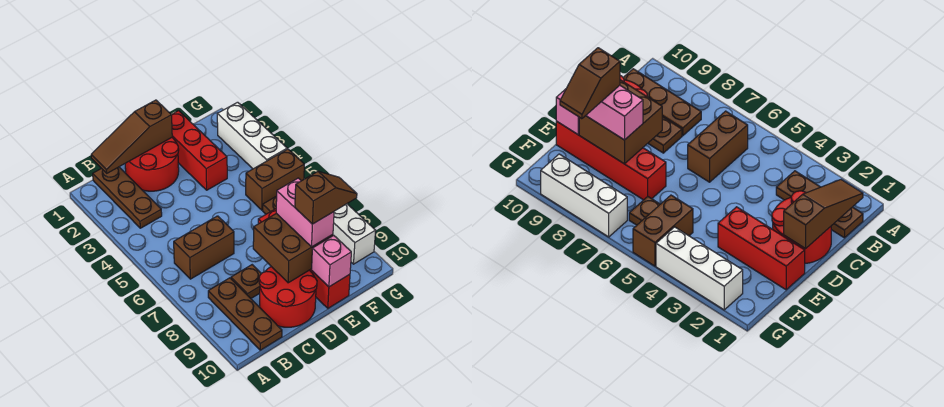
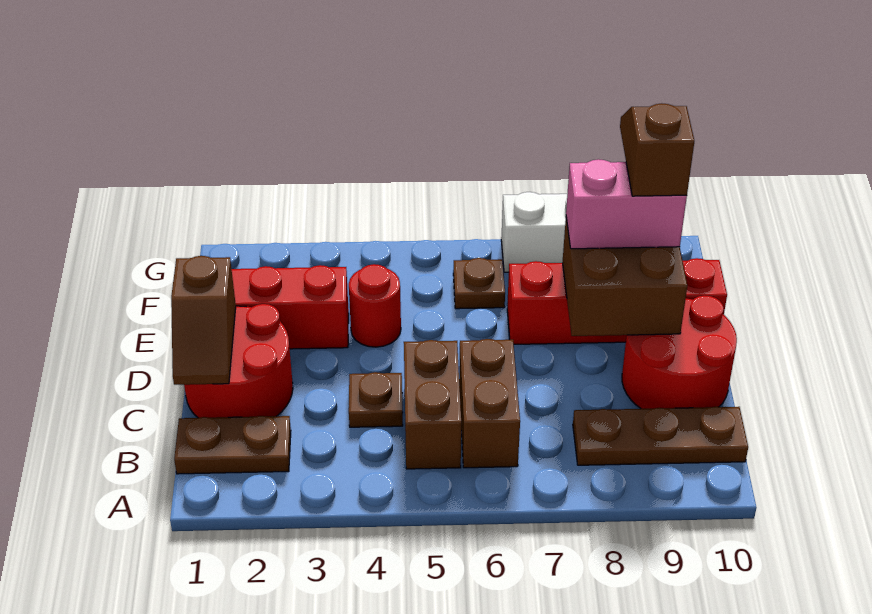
brown plate B1:B3 level 1 -> brown plate B1:B2 level 1
brown slope B1:D1 level 2 top D -> brown slope C1:D1 level 2 top D
brown plate C8 level 1 -> brown plate C4 level 1
none -> red round brick E4 level 1
pink brick E10 level 2 -> none
brown brick F5:G5 level 1 -> brown brick B5:C5 level 1
white brick G2:G4 level 1 -> none

